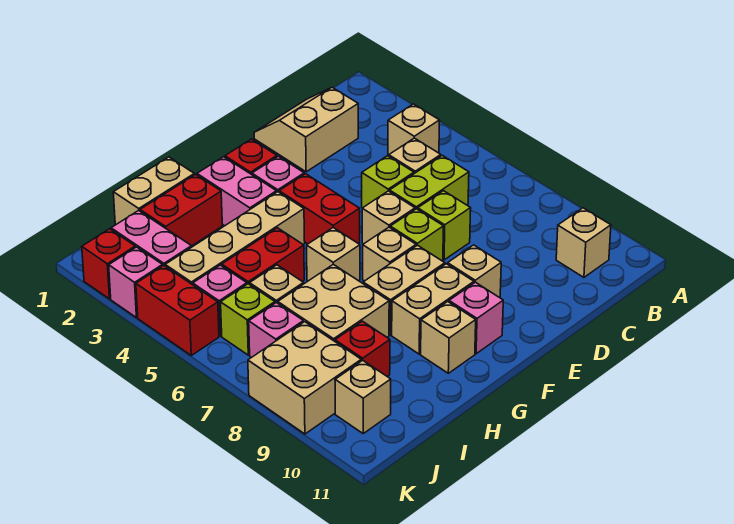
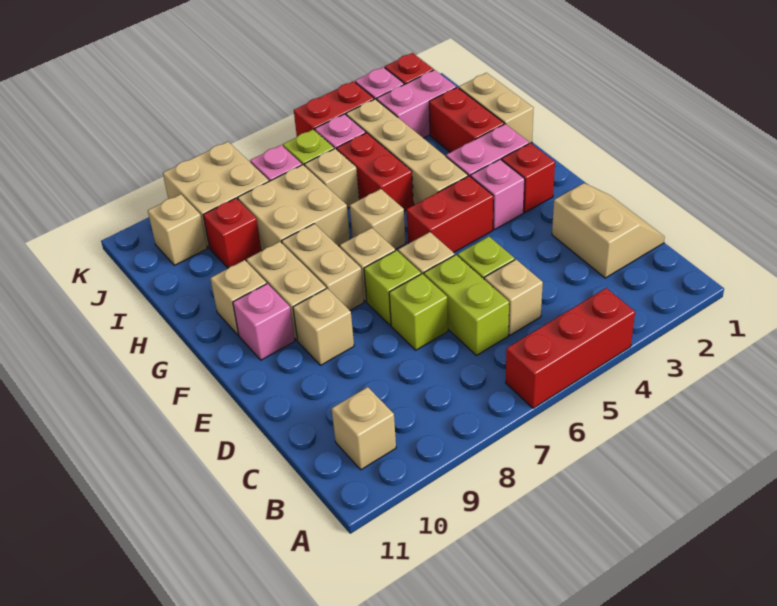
none -> red brick A4:A6 level 1
tan brick B4 level 1 -> none

